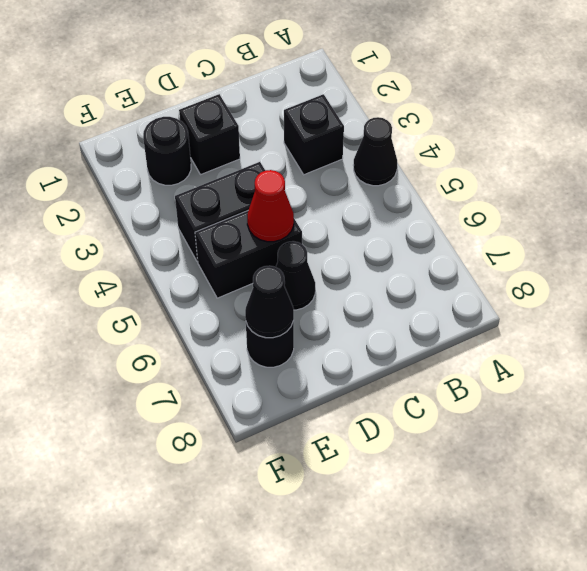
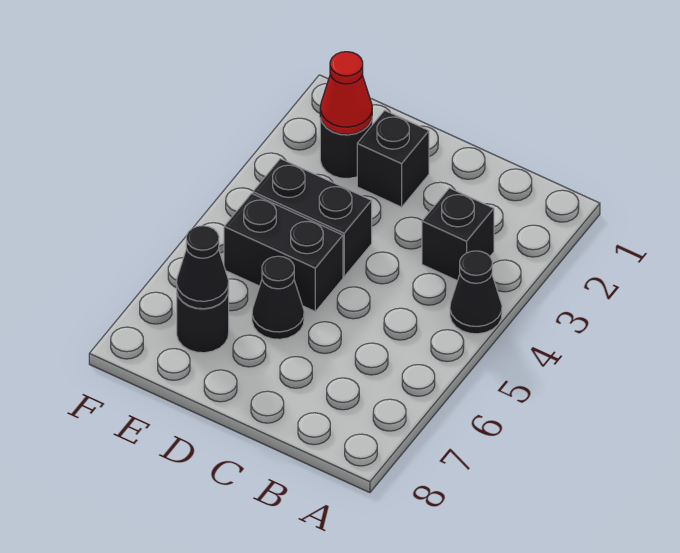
red cone D5 level 2 -> red cone E2 level 2

